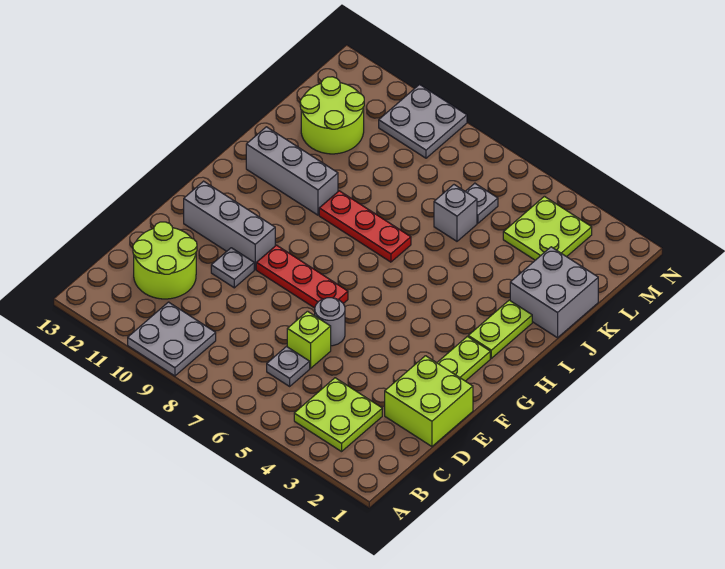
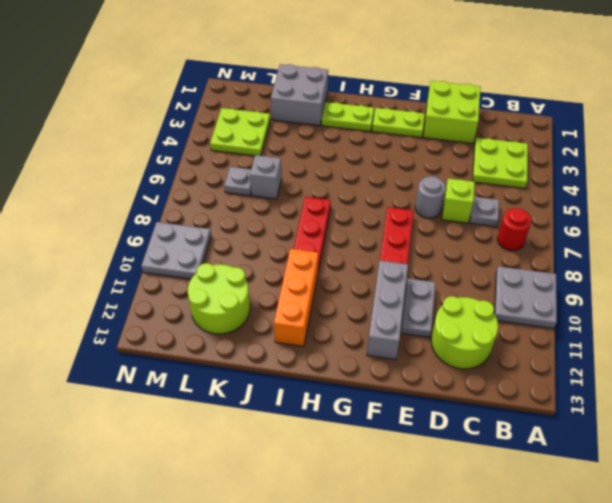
none -> red round brick B7 level 1
grey plate E10 level 1 -> grey plate E10:E11 level 1
grey brick I10:I12 level 1 -> orange brick I10:I12 level 1

